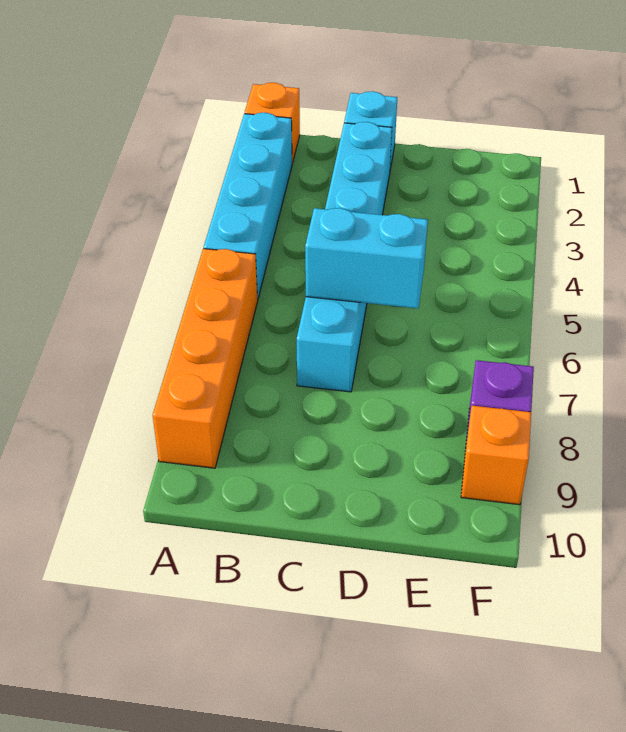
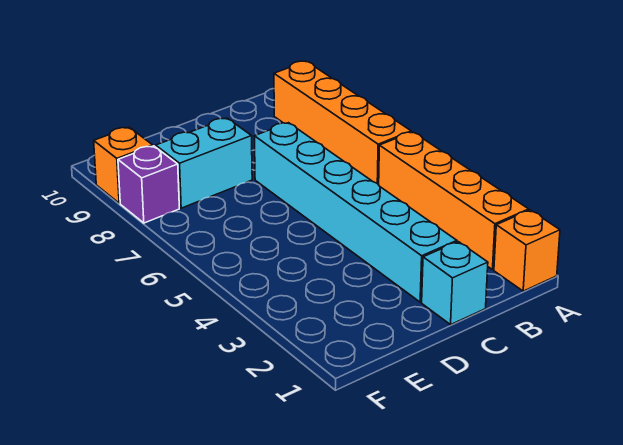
cyan brick A2:A5 level 1 -> orange brick A2:A5 level 1
cyan brick C6:D6 level 2 -> cyan brick D8:E8 level 1

